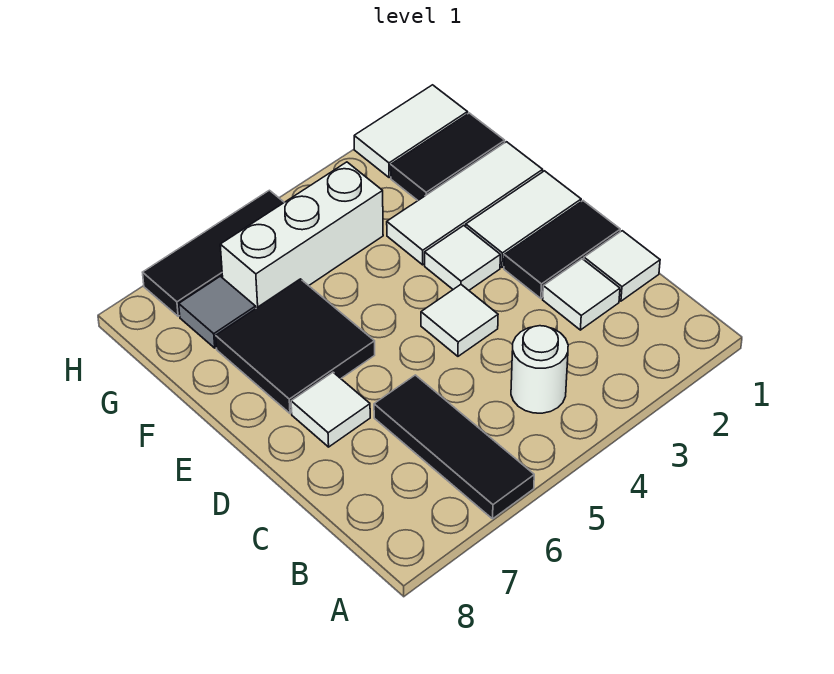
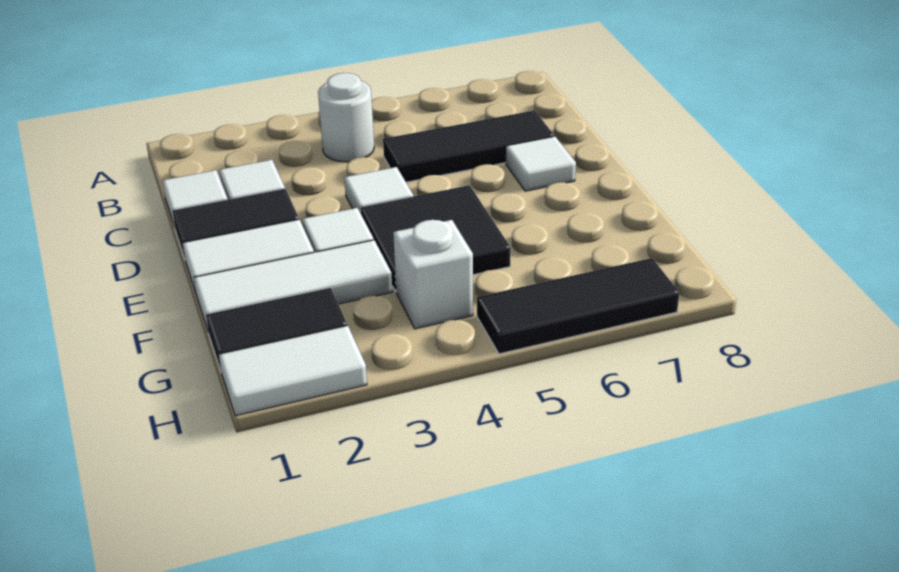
black tile A6:C6 level 1 -> black tile C5:C7 level 1
black tile E6:F7 level 1 -> black tile E4:F5 level 1
white brick G4:G6 level 1 -> white brick G4 level 1
grey tile G7 level 1 -> none

